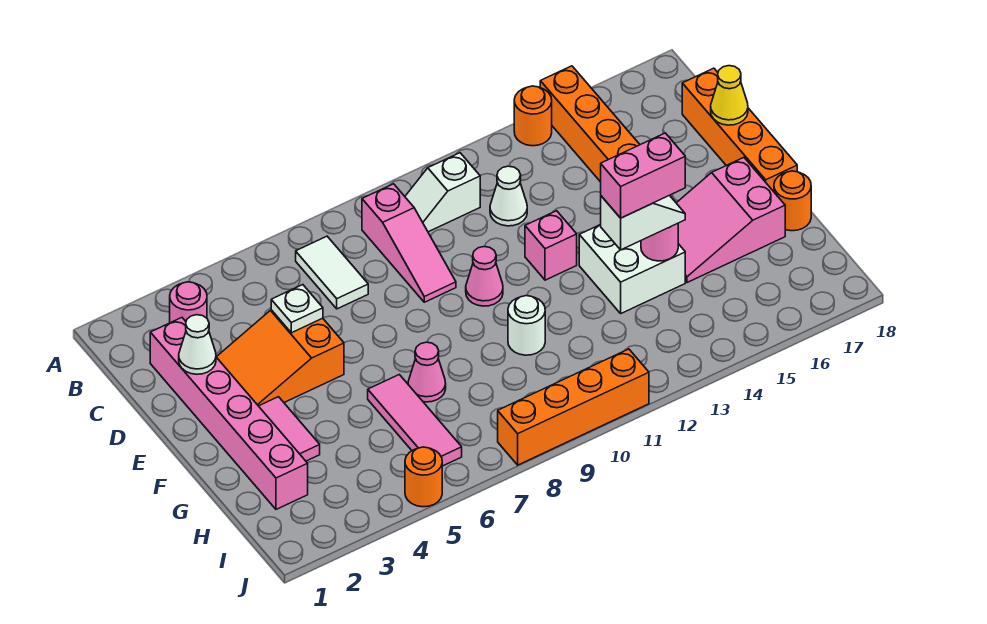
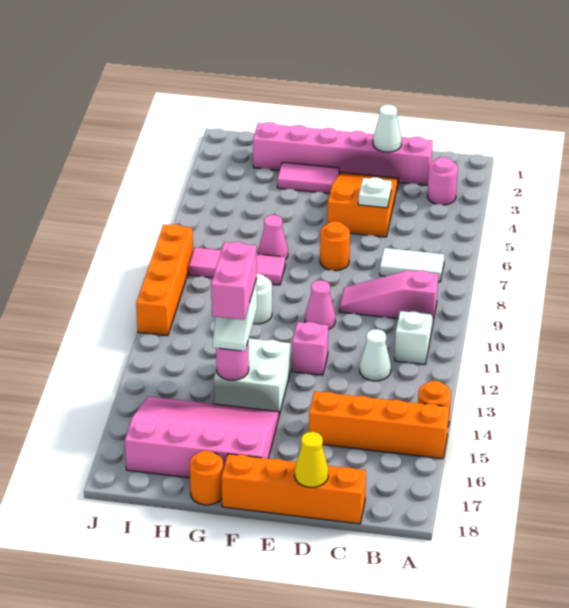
pink slope F15:G17 level 1 top 17 -> pink slope F15:I17 level 1 top 17
pink tile G6:I6 level 1 -> pink tile G8:I8 level 1
orange round brick J5 level 1 -> orange round brick E7 level 1

